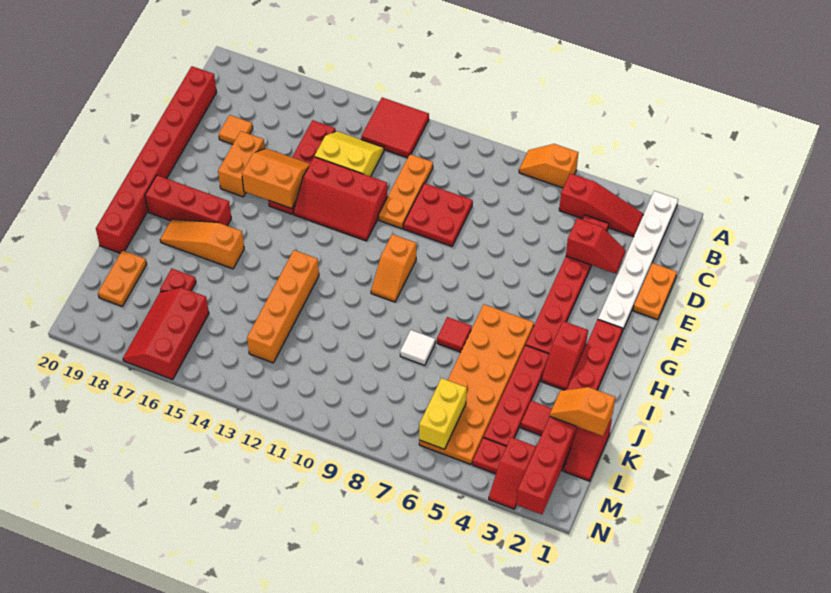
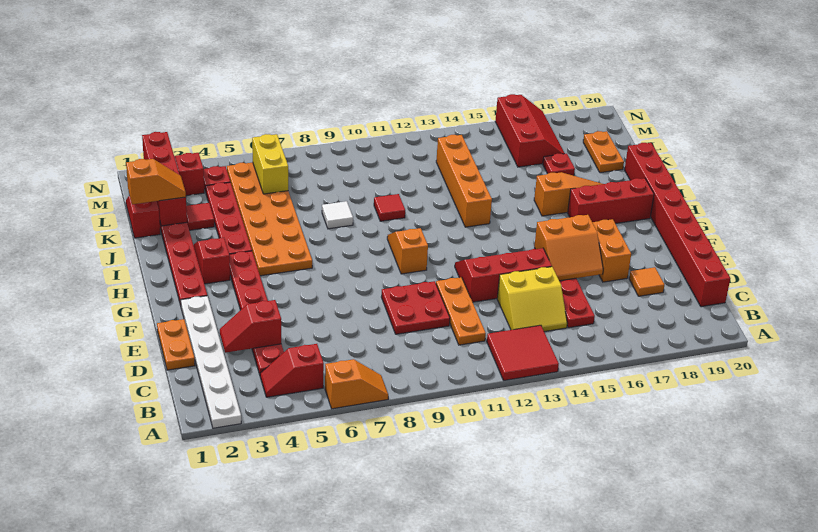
red slope B3:B5 level 1 top 5 -> red slope B4:B5 level 1 top 5
red tile I7 level 1 -> red tile J10 level 1

